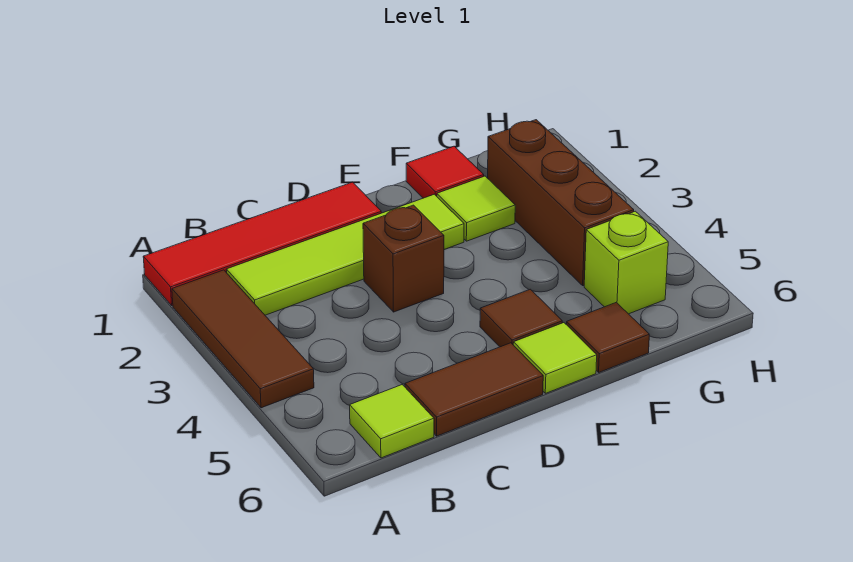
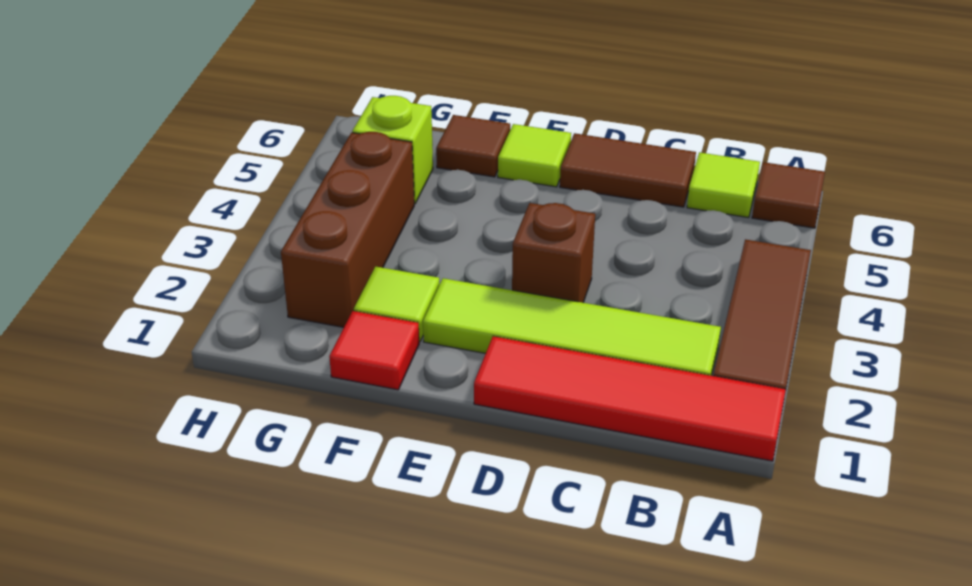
brown tile E5 level 1 -> brown tile A6 level 1

